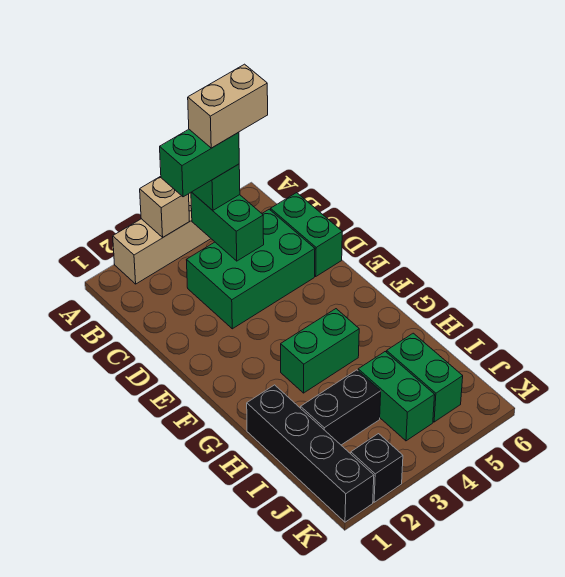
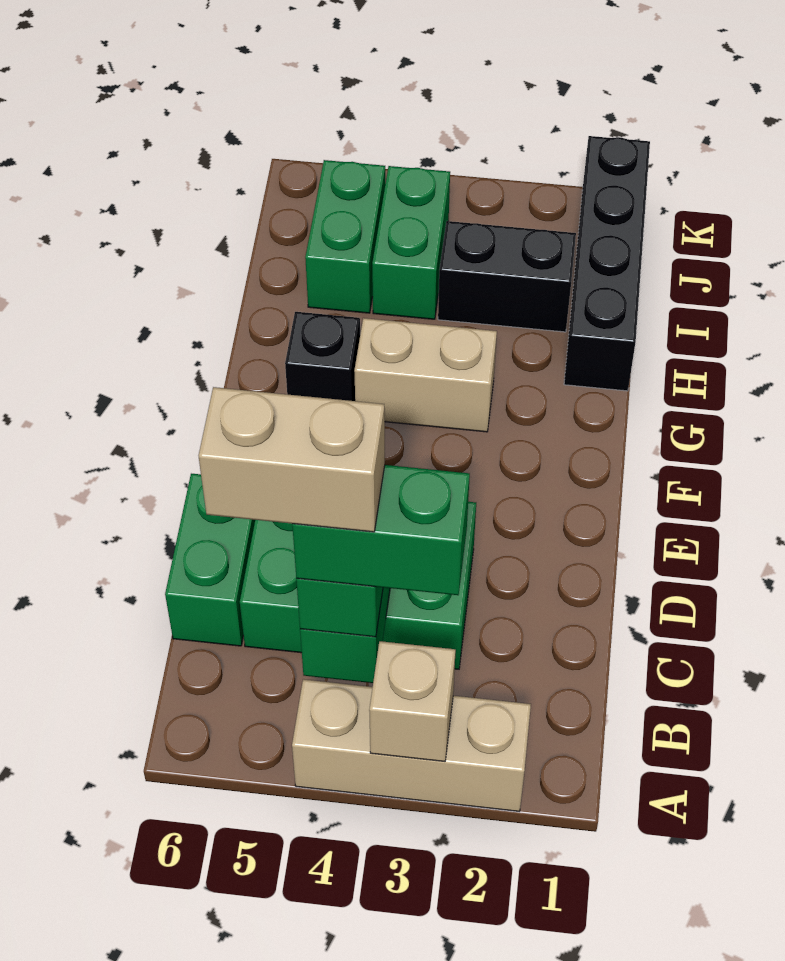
green brick G3:G4 level 1 -> tan brick G3:G4 level 1
black brick K2 level 1 -> black brick G5 level 1

